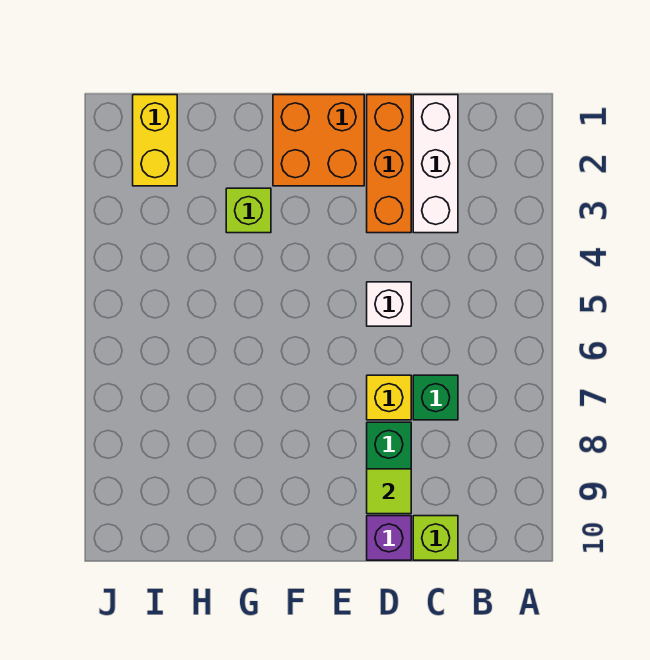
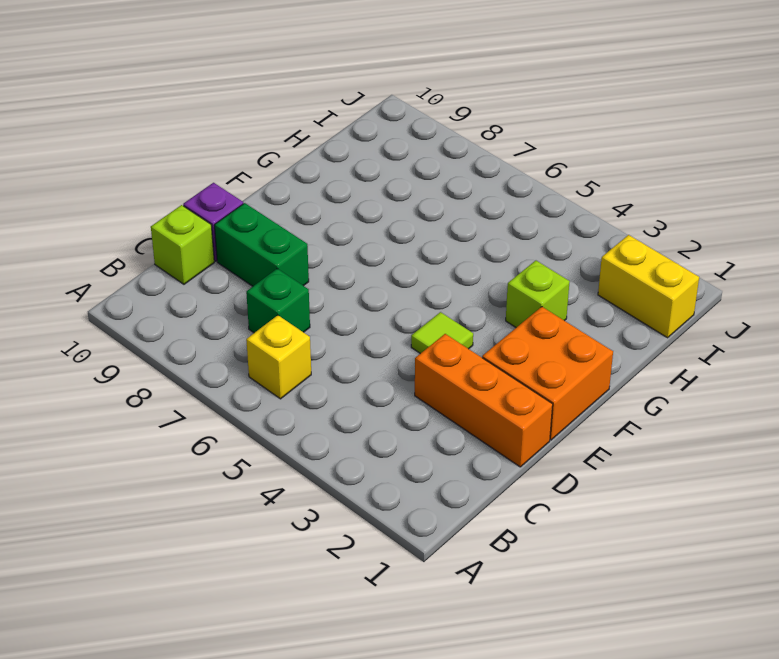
white brick C1:C3 level 1 -> none
white brick D5 level 1 -> none
yellow brick D7 level 1 -> yellow brick B6 level 1
lime tile D9 level 2 -> lime tile E4 level 1

